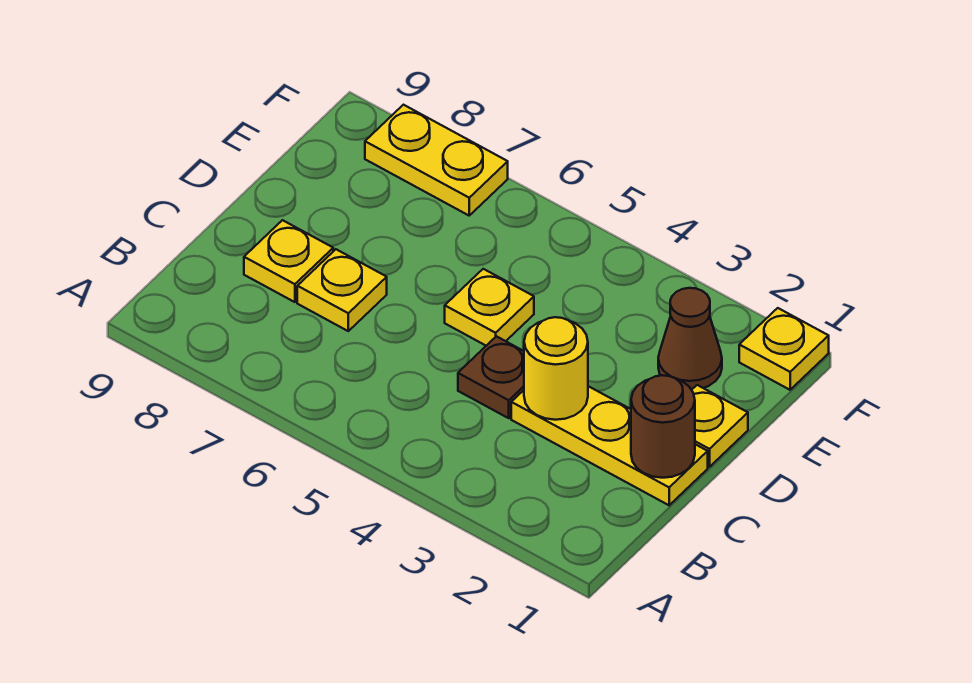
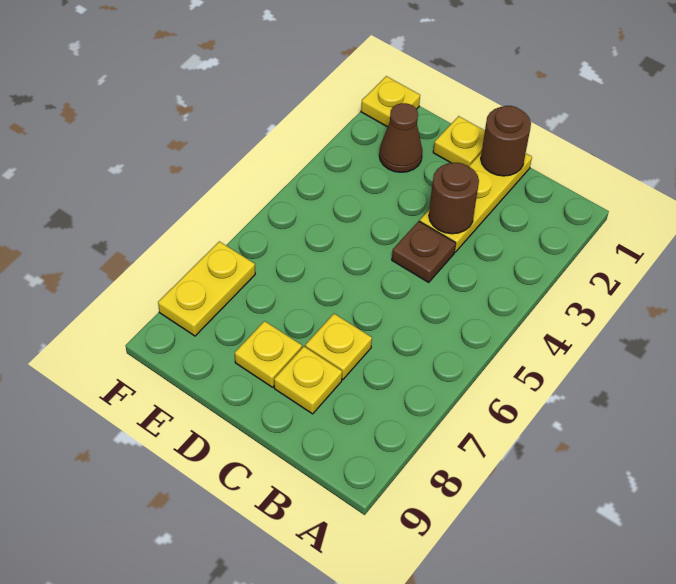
yellow round brick C3 level 2 -> brown round brick C3 level 2
yellow plate D5 level 1 -> yellow plate D8 level 1

